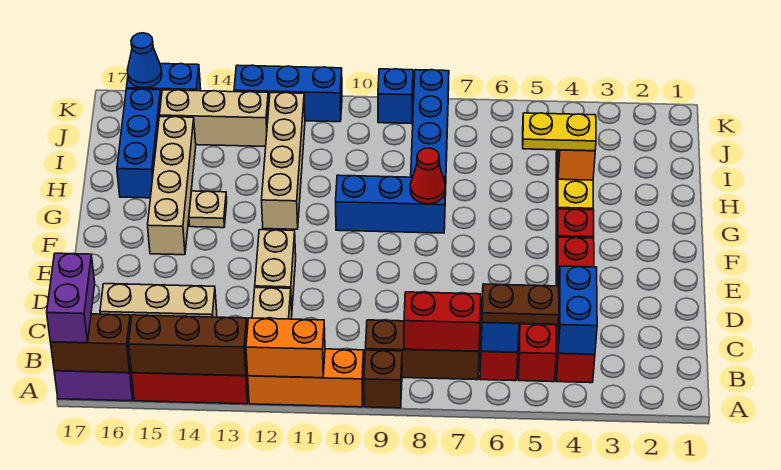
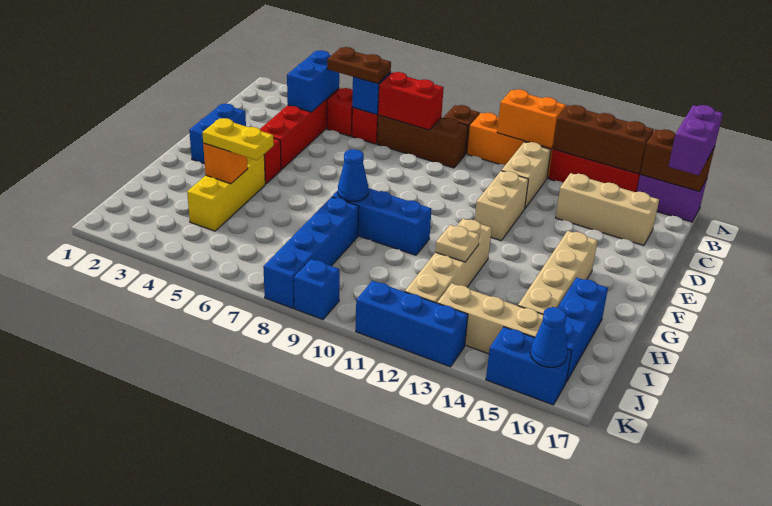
none -> blue brick E2:F2 level 1
red cone G8 level 2 -> blue cone G8 level 2
tan plate G14 level 1 -> tan plate H12 level 2

